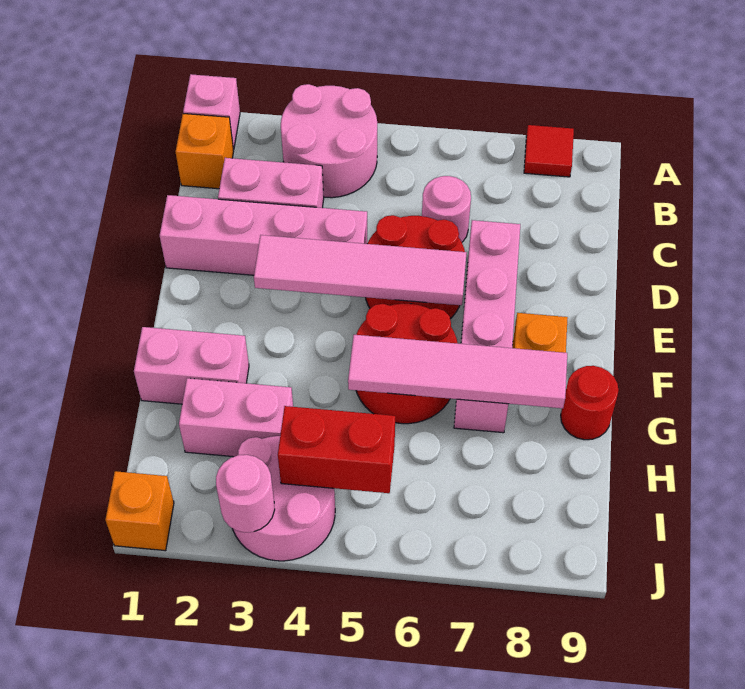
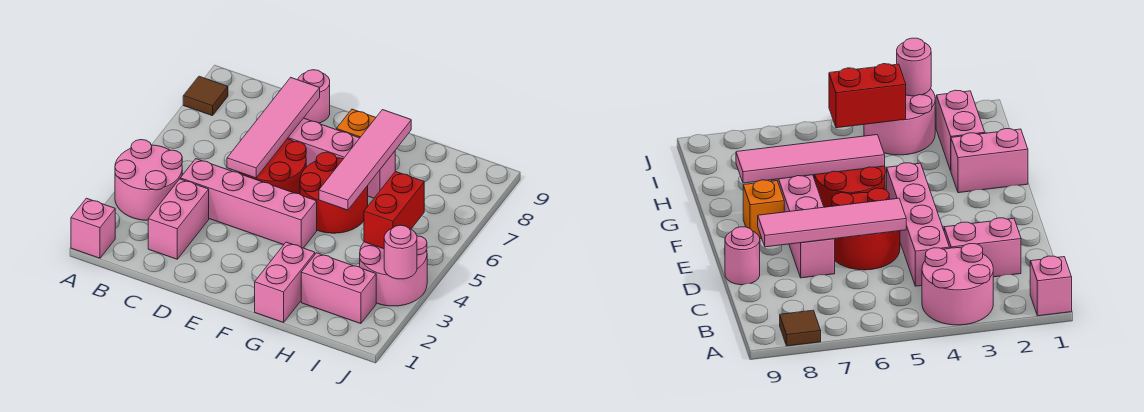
red tile A8 level 1 -> brown tile A8 level 1
orange brick B1 level 1 -> none
pink round brick C6 level 1 -> pink round brick D9 level 1
pink brick D1:D4 level 1 -> pink brick C4:F4 level 1
pink tile E3:E6 level 2 -> pink tile D5:D8 level 2
red round brick G9 level 1 -> none
pink brick H2:H3 level 1 -> pink brick H2:I2 level 1
orange brick J1 level 1 -> none

